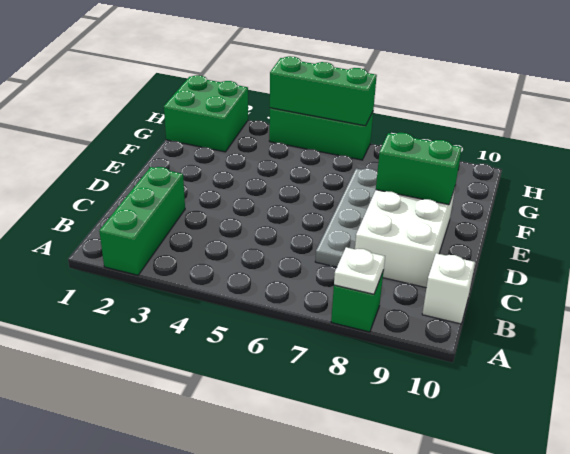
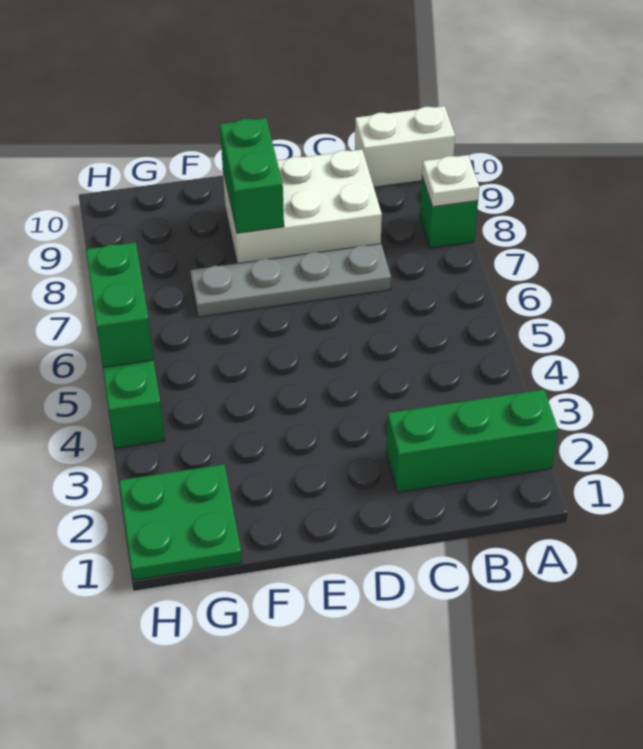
white brick B10 level 1 -> white brick A10:B10 level 1
green brick G1:H2 level 1 -> green plate G1:H2 level 1
green brick H4:H6 level 2 -> green brick H5:H6 level 2

